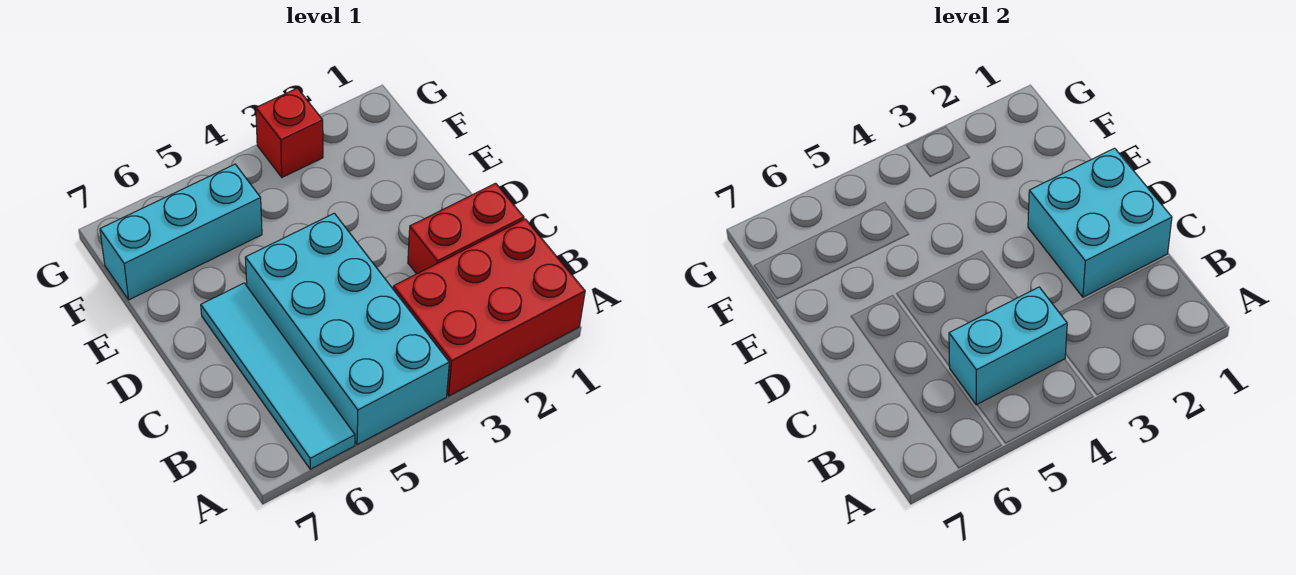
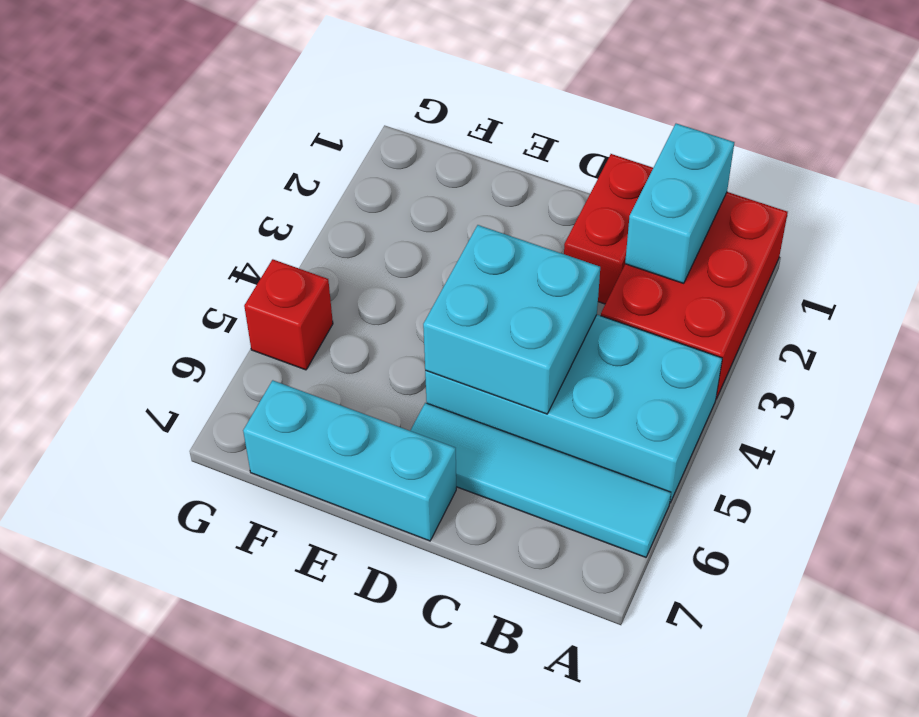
cyan brick B4:B5 level 2 -> cyan brick B1:B2 level 2
cyan brick C1:D2 level 2 -> cyan brick C4:D5 level 2
cyan brick F5:F7 level 1 -> cyan brick D7:F7 level 1
red brick G3 level 1 -> red brick G5 level 1

